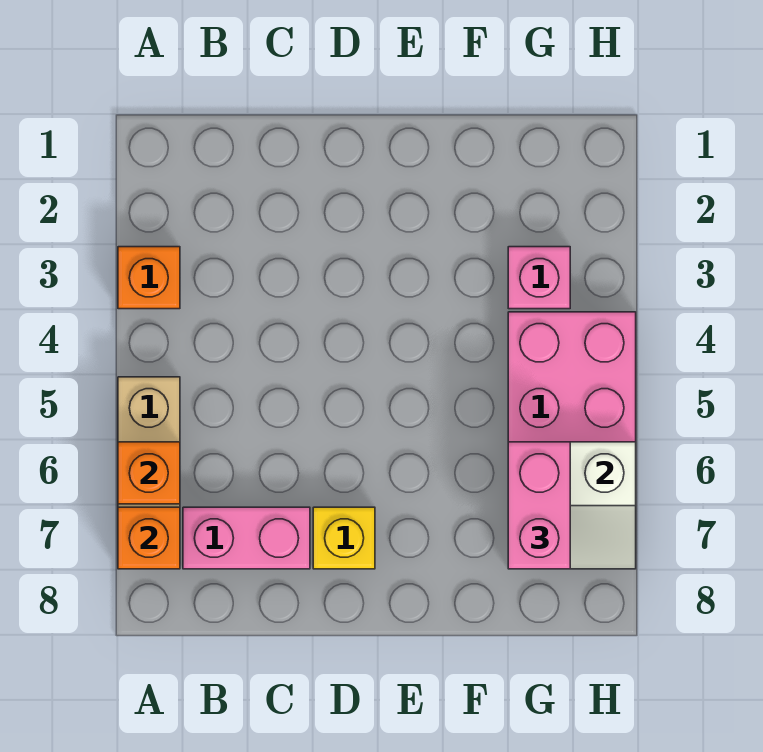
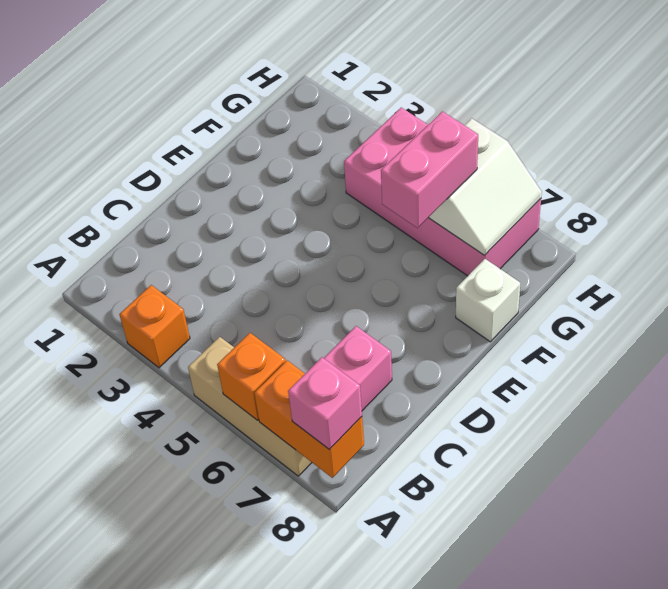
orange brick A7 level 2 -> orange brick A7:A8 level 2
yellow brick D7 level 1 -> none
none -> white brick F8 level 1
pink brick G3 level 1 -> pink brick A8 level 3
pink brick G6:G7 level 3 -> pink brick F6:G6 level 3

